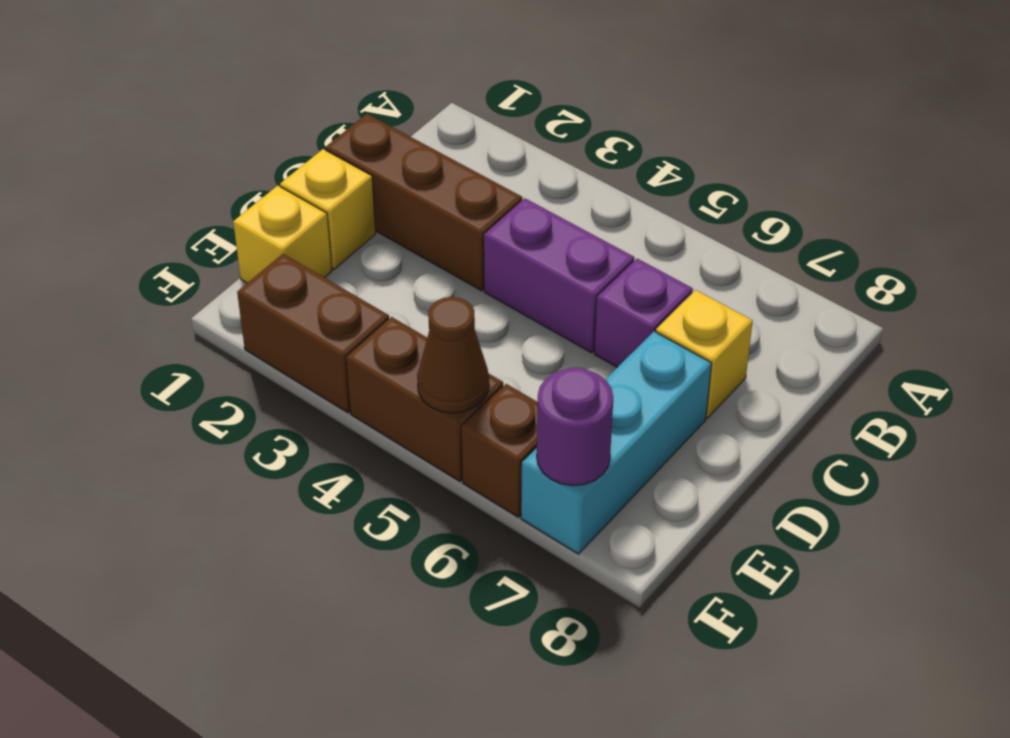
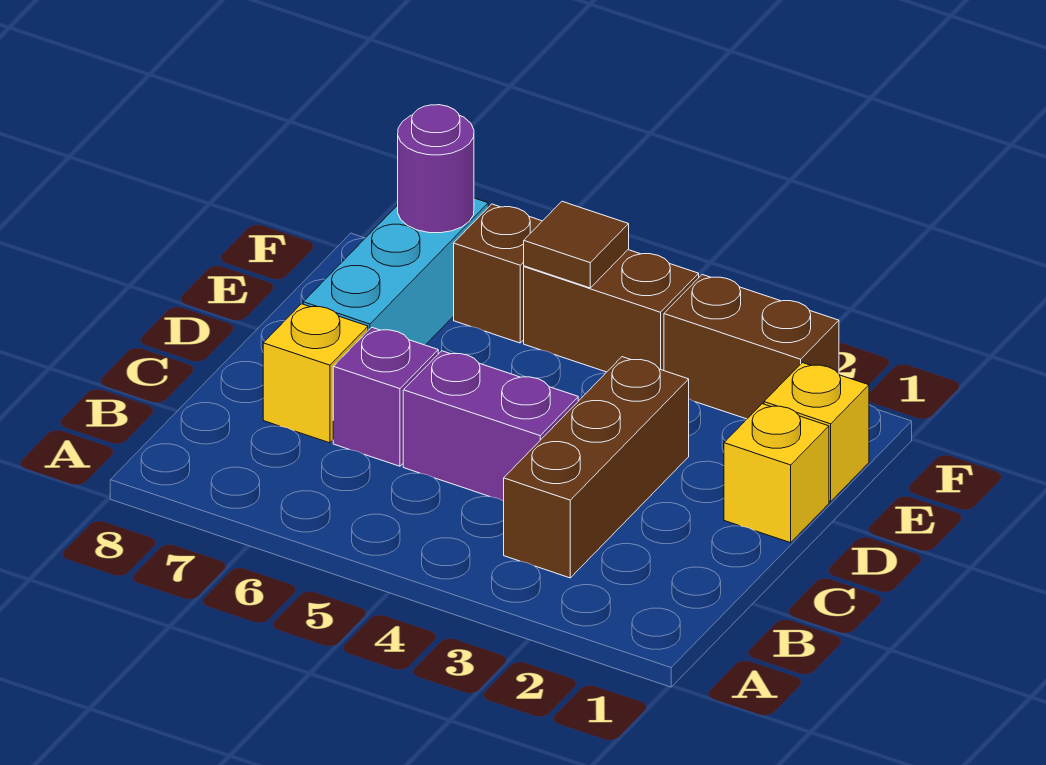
brown brick C1:C3 level 1 -> brown brick B3:D3 level 1
brown cone F5 level 2 -> brown tile F5 level 2

